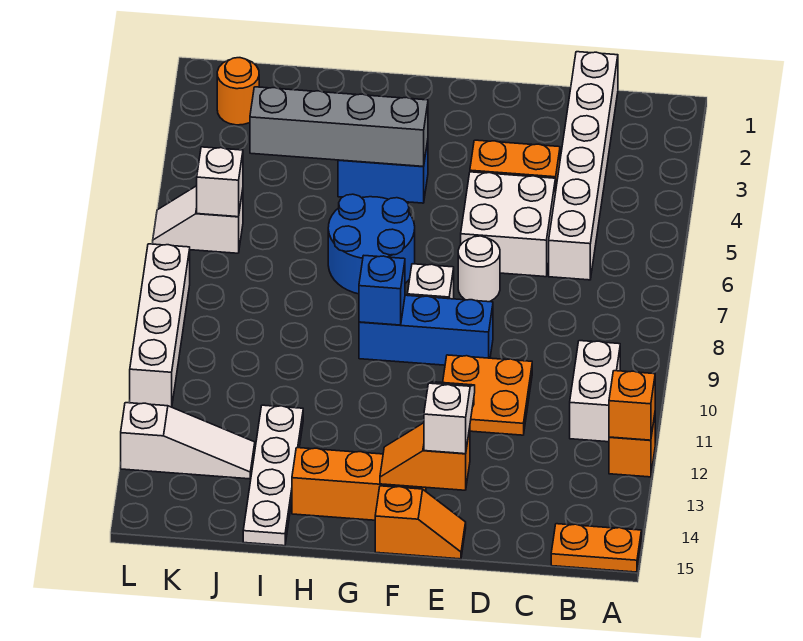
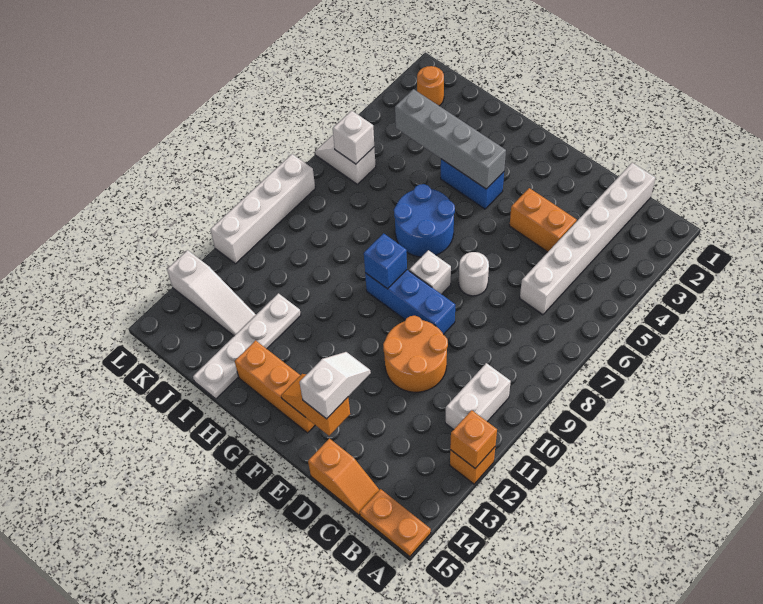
white brick D5:E6 level 1 -> none
orange plate D10:E11 level 1 -> orange round brick D10:E11 level 1
orange slope E15:F15 level 1 top F -> orange slope C15:D15 level 1 top D

